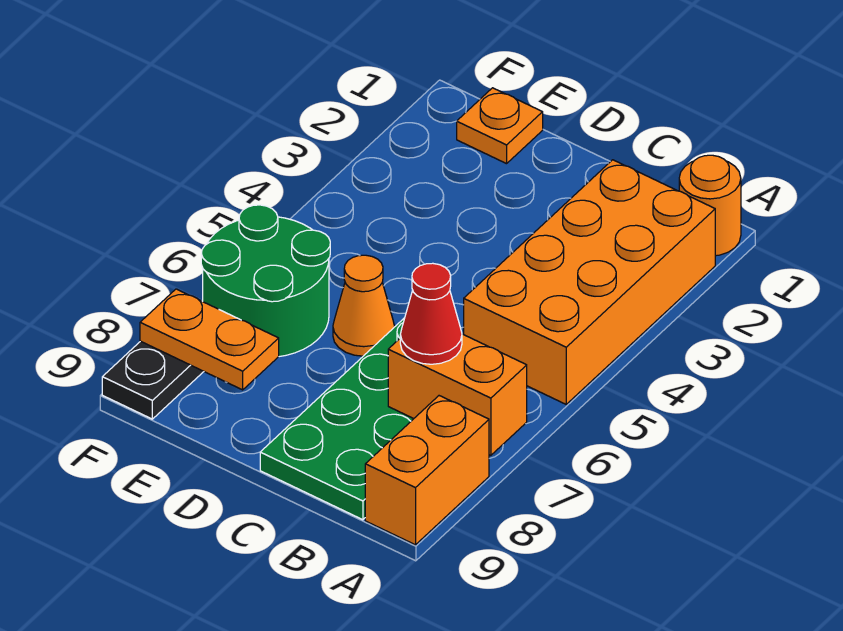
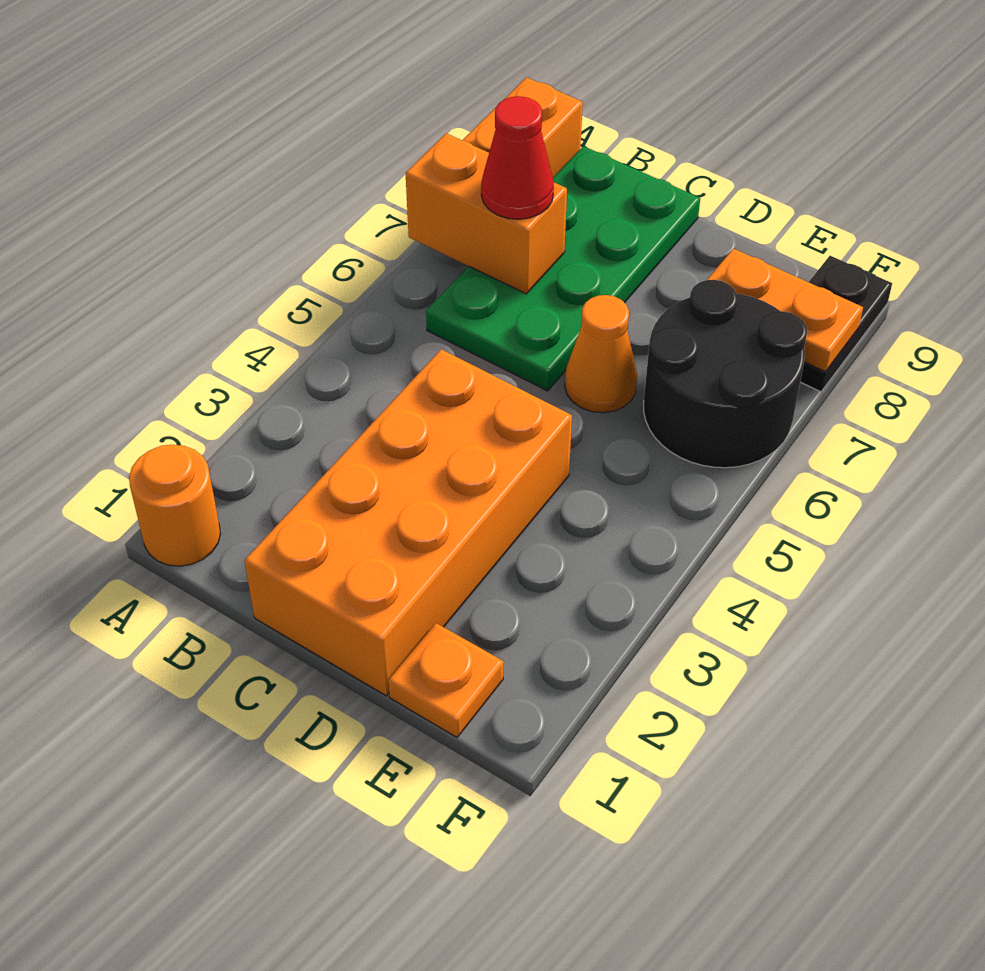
orange brick A2:B5 level 1 -> orange brick C1:D4 level 1
green round brick E6:F7 level 1 -> black round brick E6:F7 level 1

